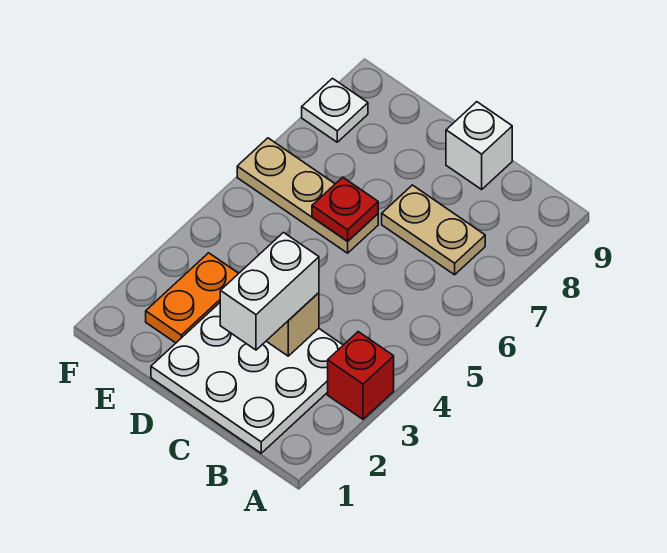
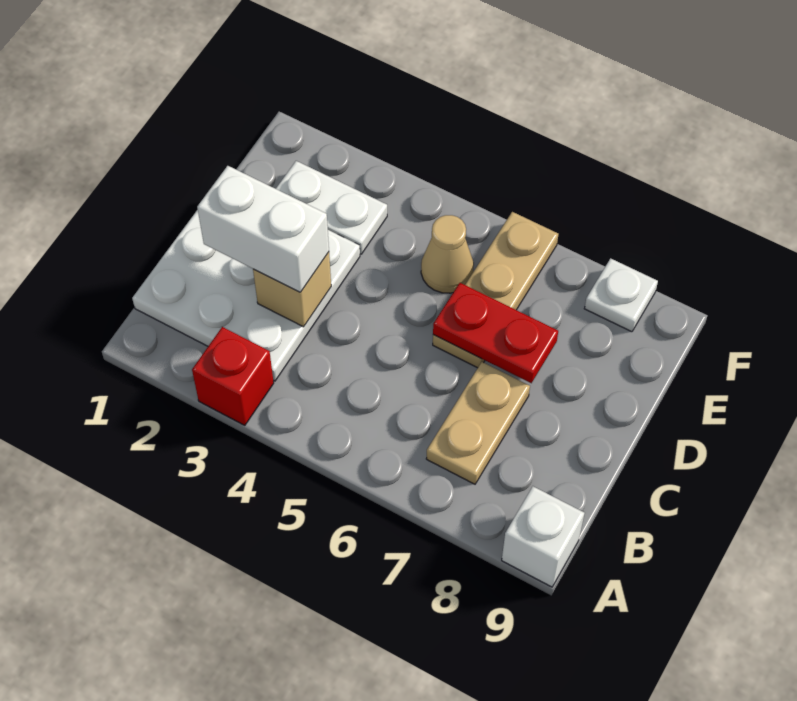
white brick C9 level 1 -> white brick A9 level 1
red plate D6 level 2 -> red plate D6:D7 level 2
orange plate E2:E3 level 1 -> white plate E2:E3 level 1
none -> tan cone E5 level 1

